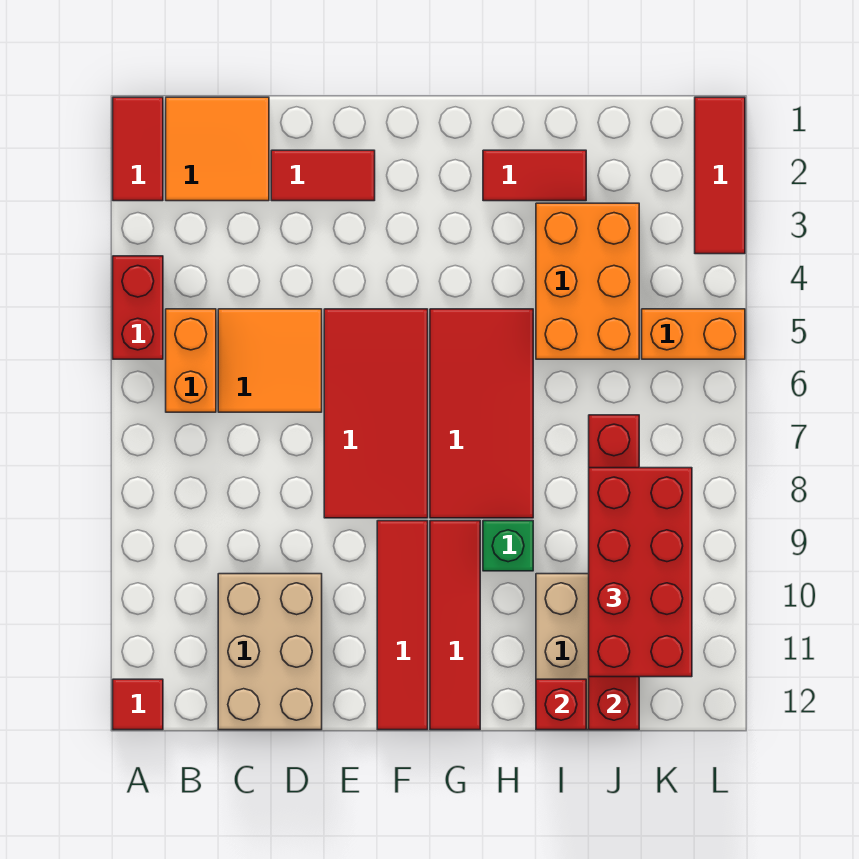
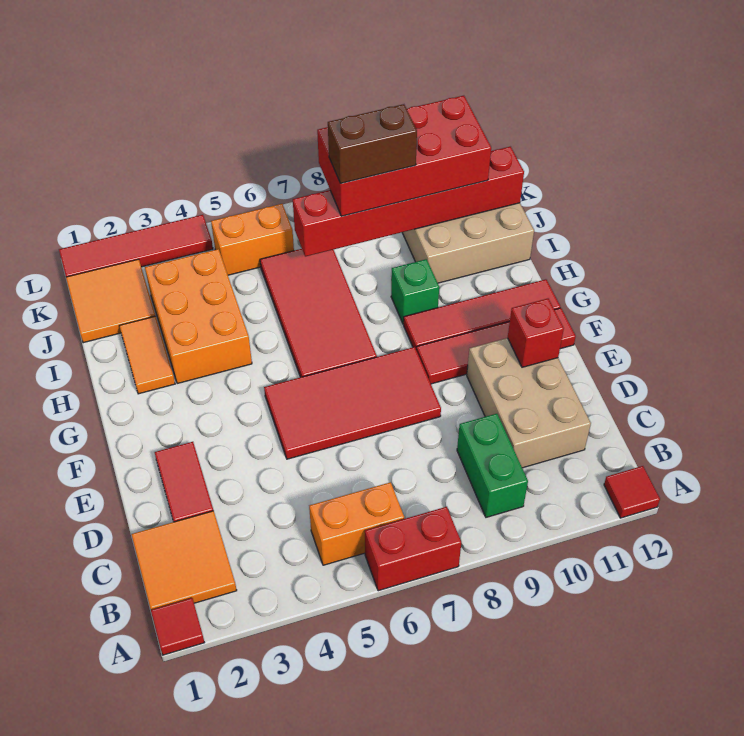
red tile A1:A2 level 1 -> red tile A1 level 1
red brick A4:A5 level 1 -> red brick A6:A7 level 1
none -> green brick B9:C9 level 1
orange tile C5:D6 level 1 -> orange tile J1:K2 level 1
tan brick C10:D12 level 1 -> tan brick C10:E11 level 1
red tile G5:H8 level 1 -> red tile G6:J7 level 1
red tile H2:I2 level 1 -> orange tile H2:I2 level 1
orange brick I3:J5 level 1 -> orange brick H3:J4 level 1
red brick I12 level 2 -> red brick E11 level 2
none -> brown brick J8:J9 level 4
orange brick K5:L5 level 1 -> orange brick K5:K6 level 1
red tile L1:L3 level 1 -> red tile L1:L4 level 1

